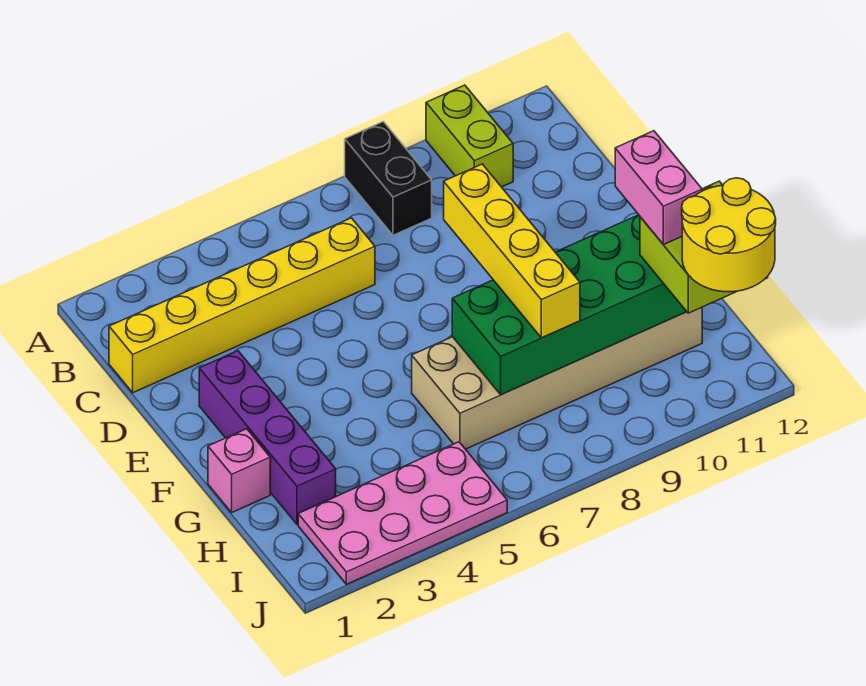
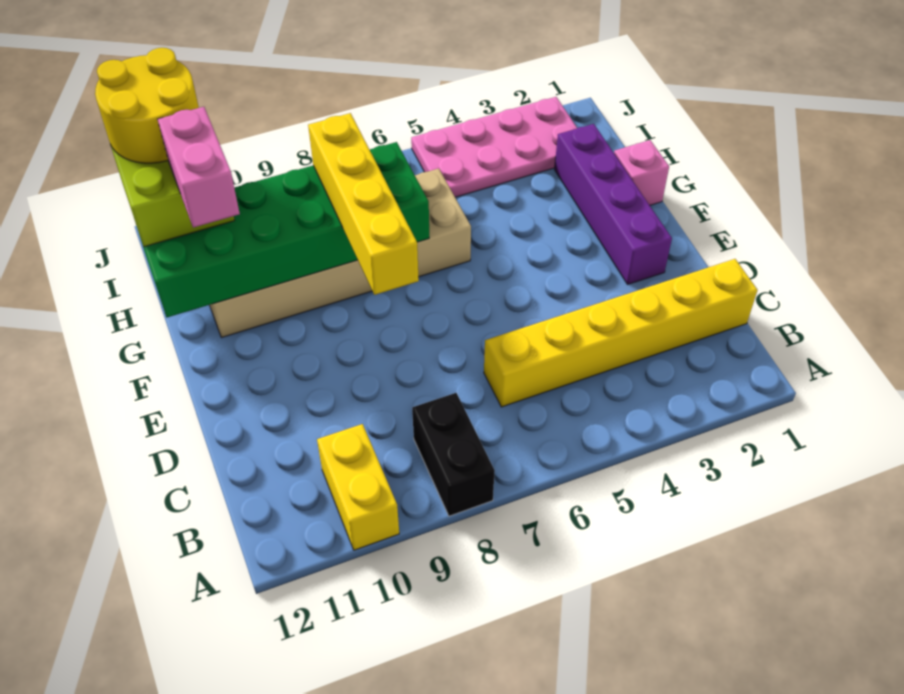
lime brick A10:B10 level 1 -> yellow brick A10:B10 level 1

